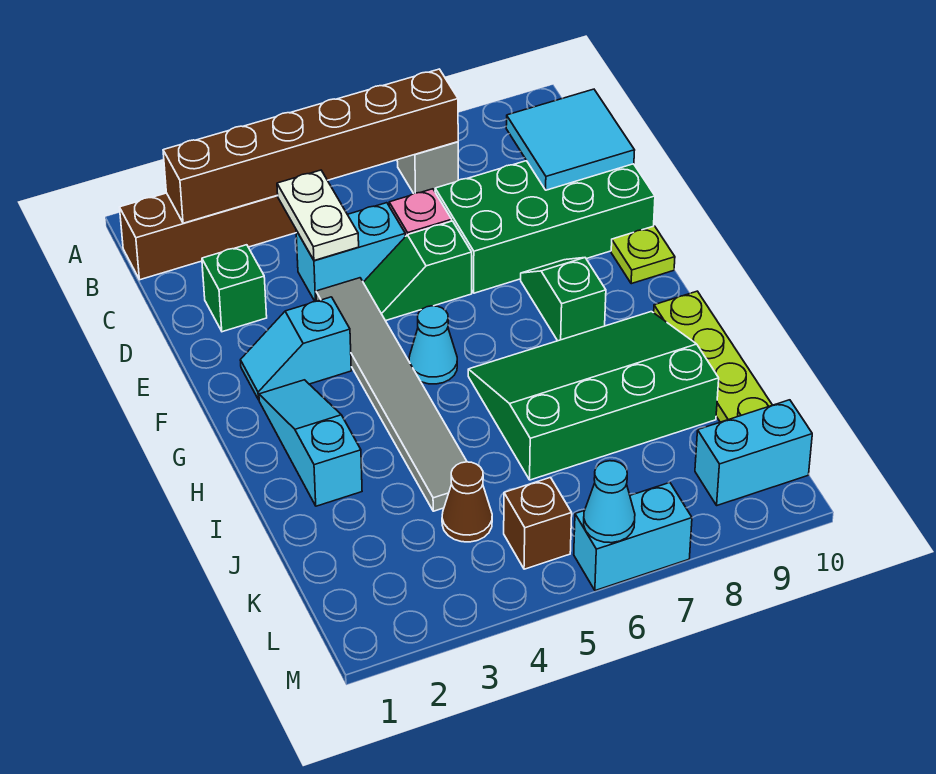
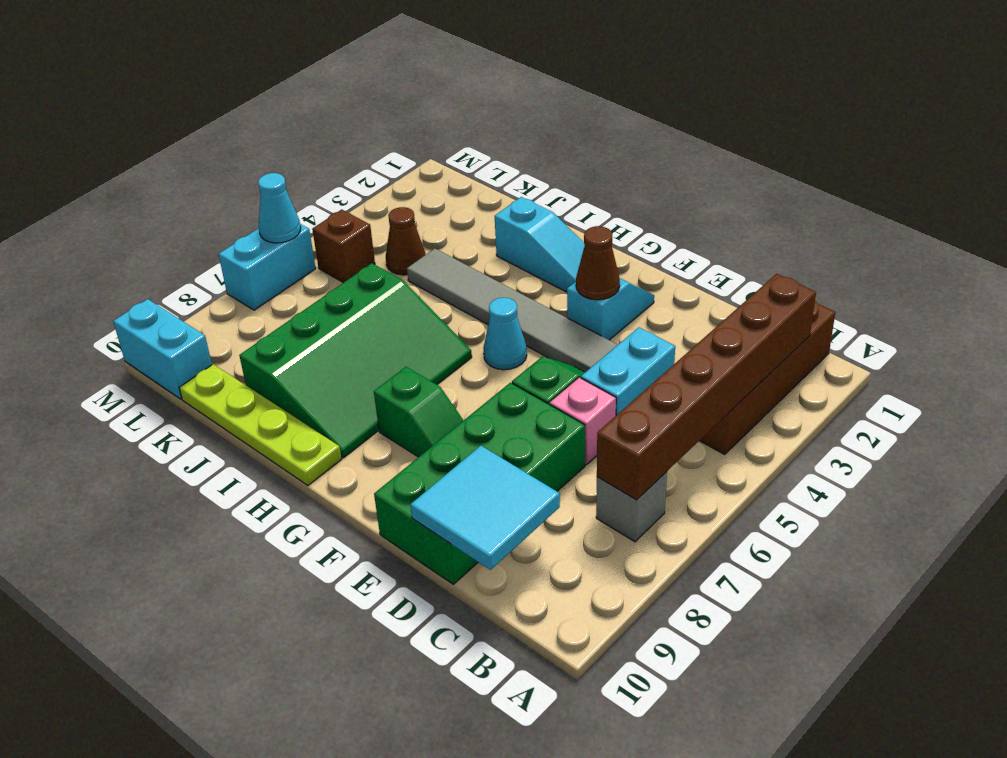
white plate C4:D4 level 2 -> none
green brick D2 level 1 -> none
none -> brown cone F3 level 2
lime plate F10 level 1 -> none
cyan brick L9:L10 level 1 -> cyan brick L10:M10 level 1

